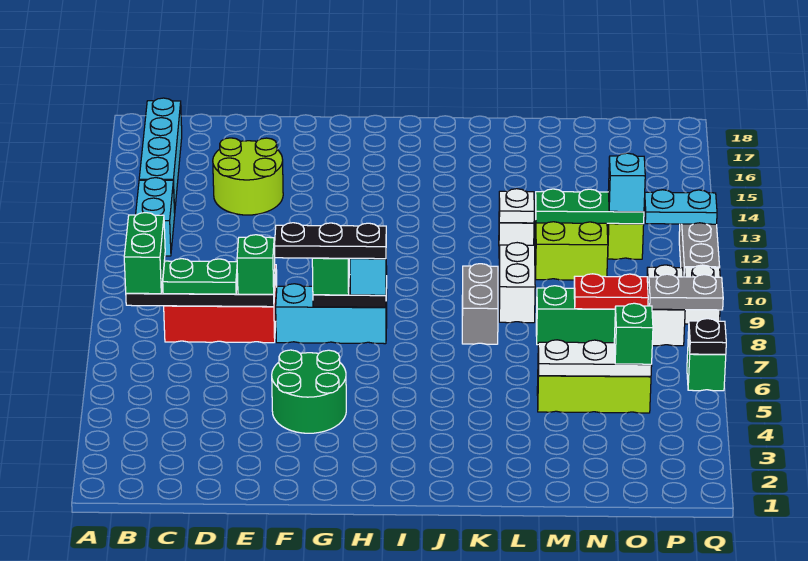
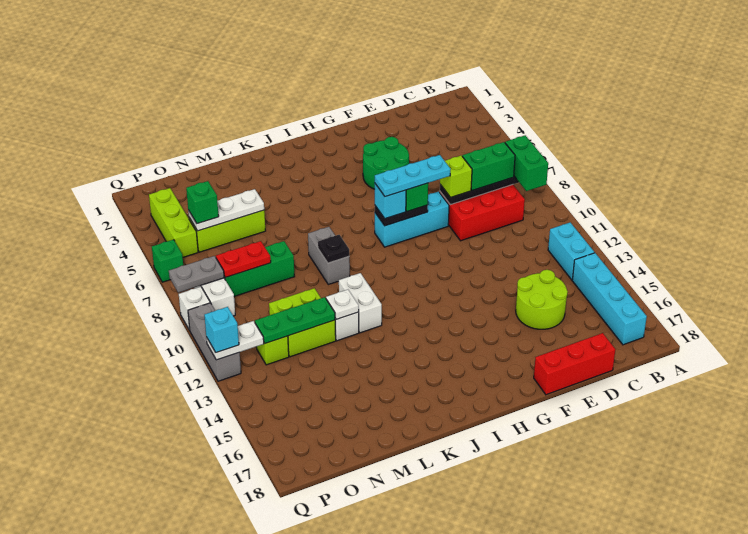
green plate C8:D8 level 3 -> green brick C8:D8 level 3
none -> red brick D18:F18 level 1
green brick E8 level 3 -> lime brick E8 level 3
black plate F8:H8 level 4 -> cyan plate F8:H8 level 4
white brick L9:L10 level 1 -> white brick K11:K12 level 1
cyan brick O12 level 3 -> cyan brick Q12 level 3
none -> lime brick P3:P5 level 1
cyan plate P12:Q12 level 2 -> white plate P12:Q12 level 2
black plate Q6 level 2 -> black plate K9 level 2

